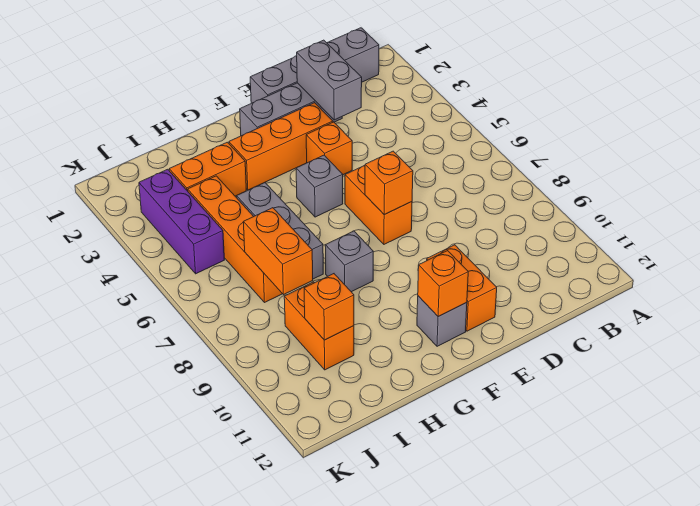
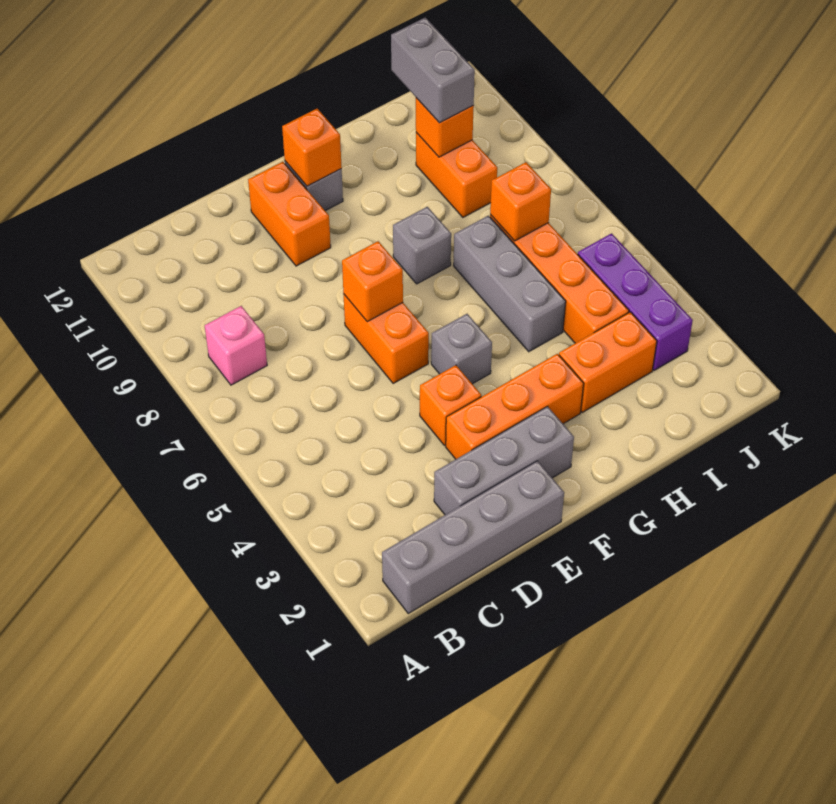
none -> pink brick B8 level 1
grey brick D2:D3 level 2 -> grey brick I10:I11 level 3
orange brick I7:I8 level 2 -> orange brick I7 level 2

